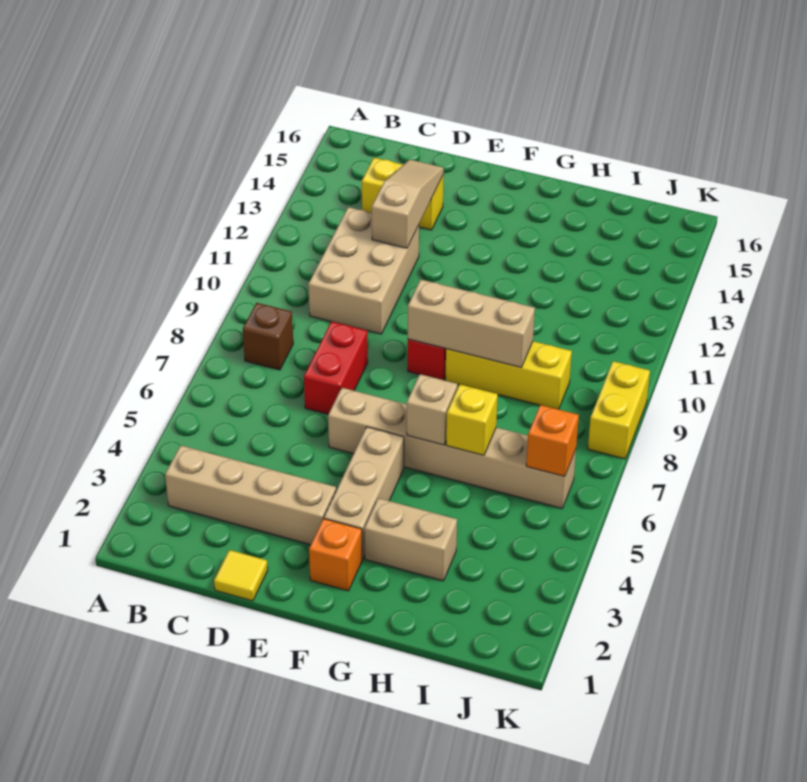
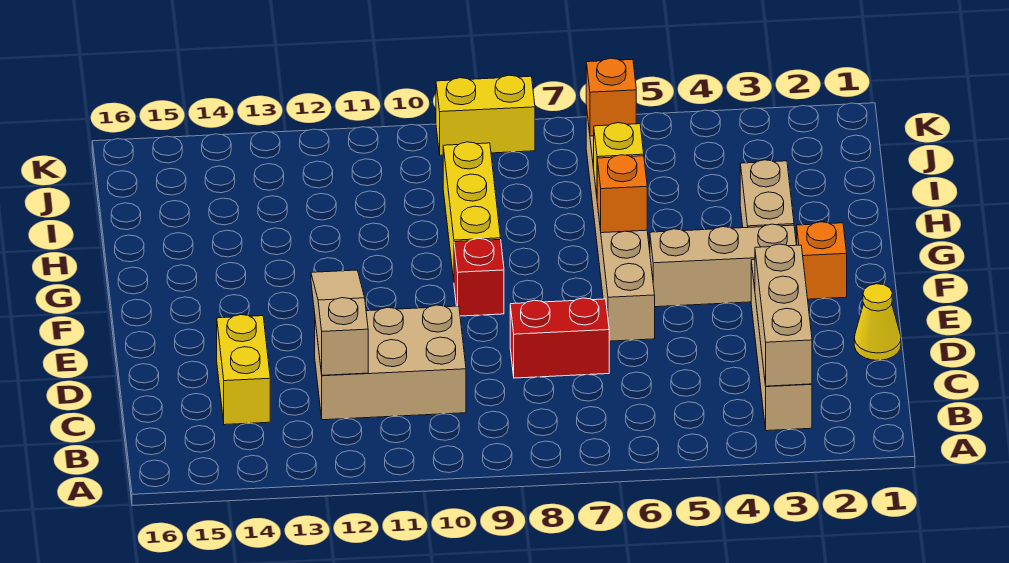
brown brick B8 level 1 -> none
yellow tile D1 level 1 -> yellow cone D1 level 1
tan slope D12:D14 level 2 top 12 -> tan slope C12:E12 level 2 top C
tan brick F9:H9 level 2 -> tan brick B3:D3 level 2
tan brick G6 level 2 -> orange brick G6 level 2

